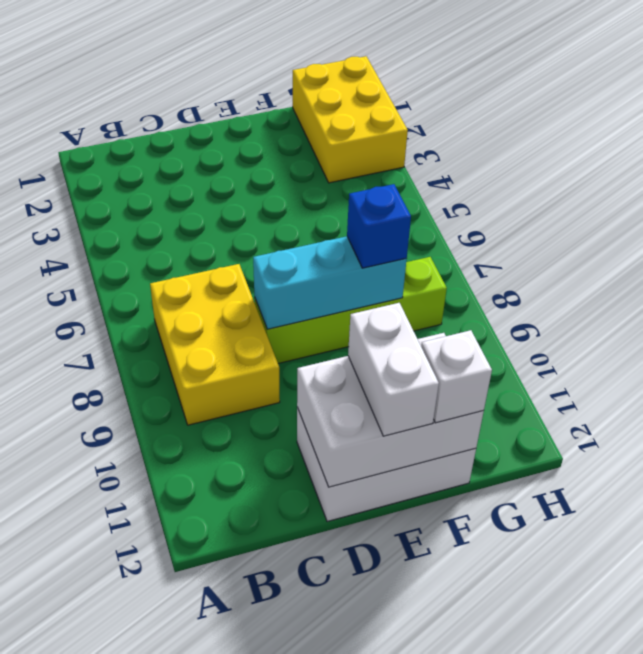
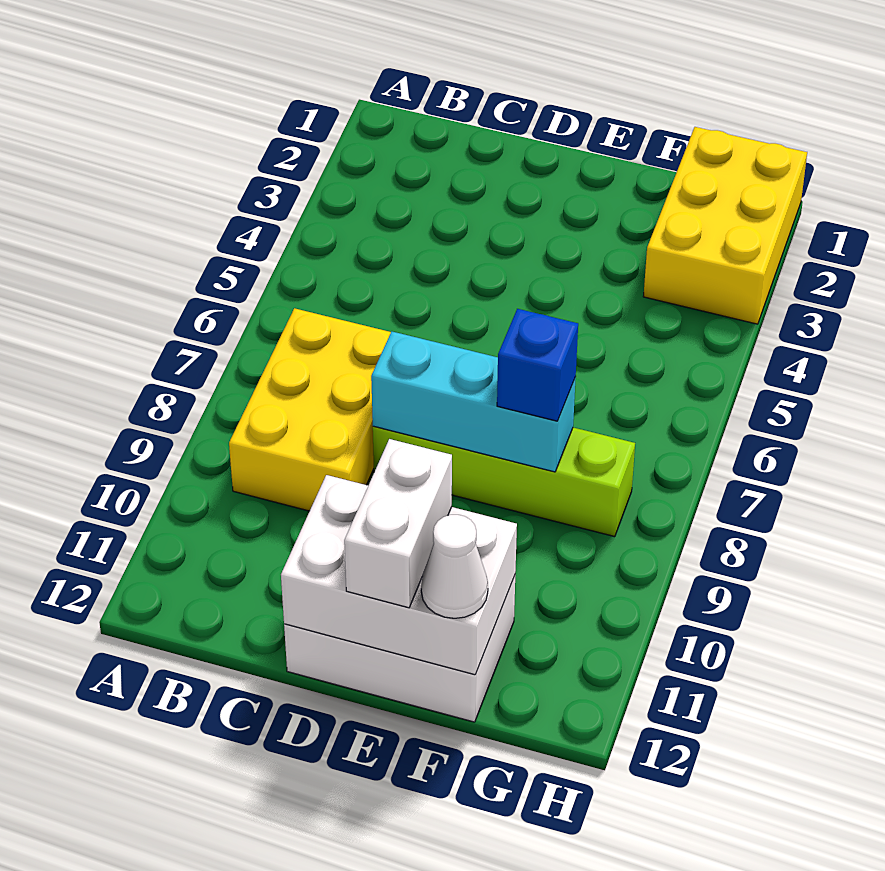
white brick F12 level 3 -> white cone F12 level 3

